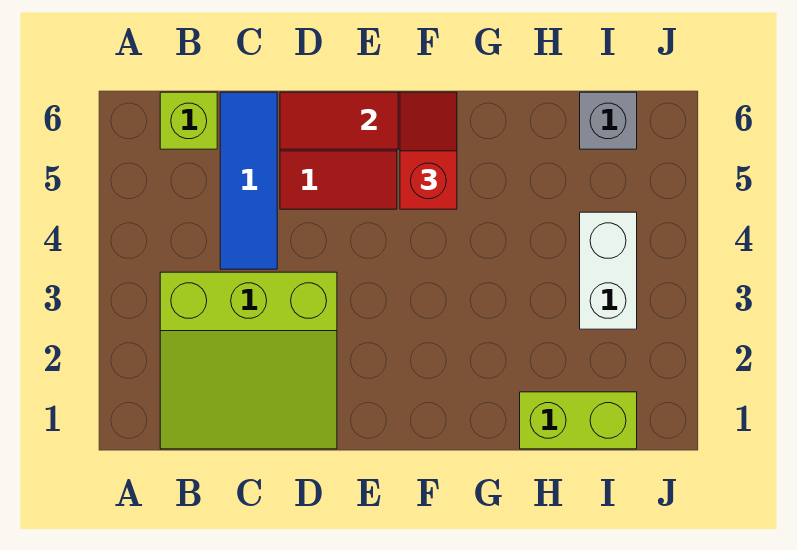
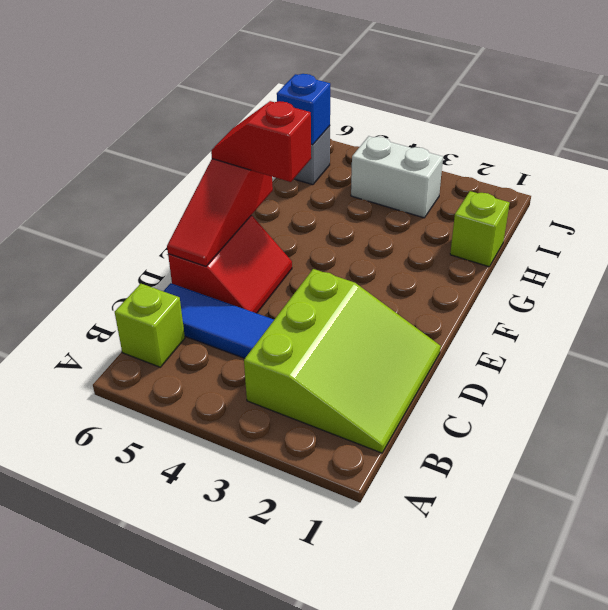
lime brick H1:I1 level 1 -> lime brick H1 level 1
none -> blue brick I6 level 2

